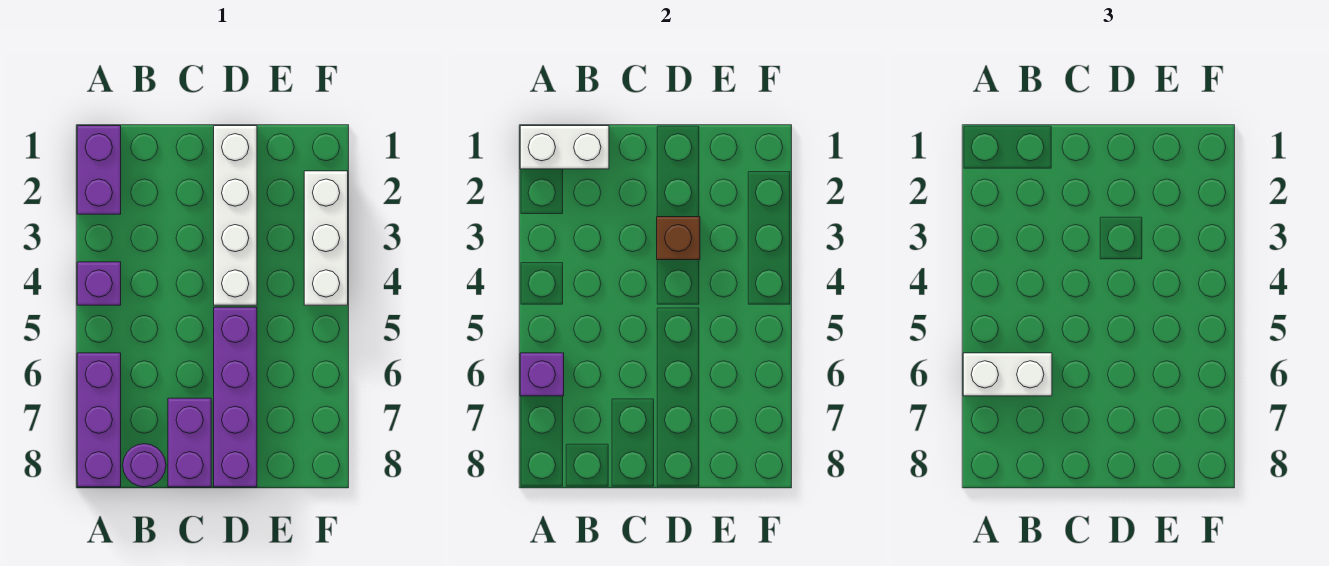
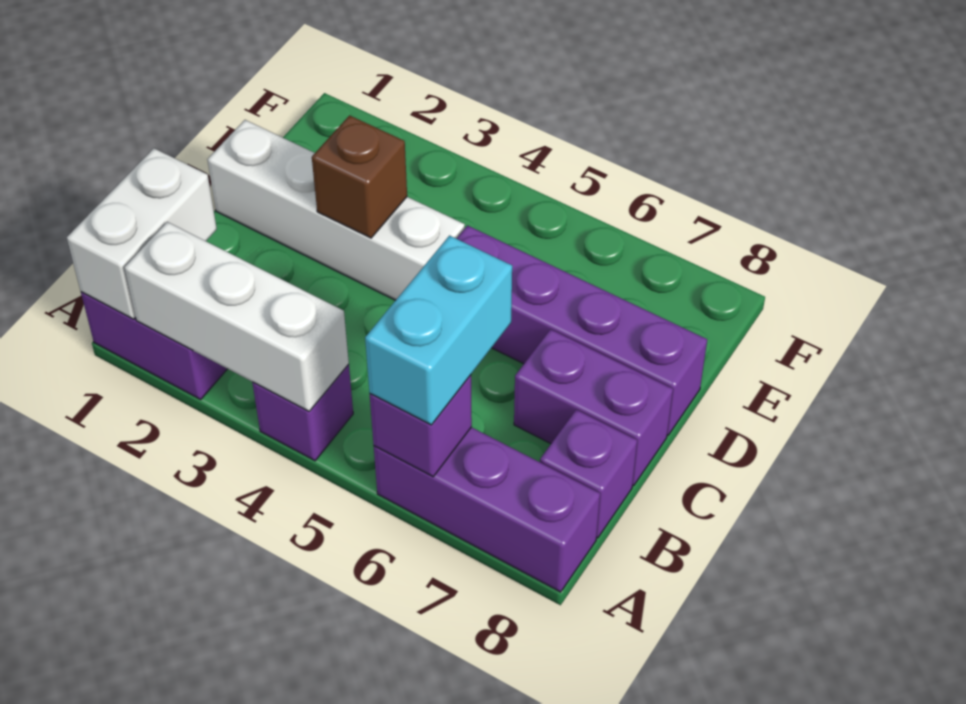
white brick A6:B6 level 3 -> cyan brick A6:B6 level 3
purple round brick B8 level 1 -> purple brick B8 level 1
white brick F2:F4 level 1 -> white brick A2:A4 level 2

